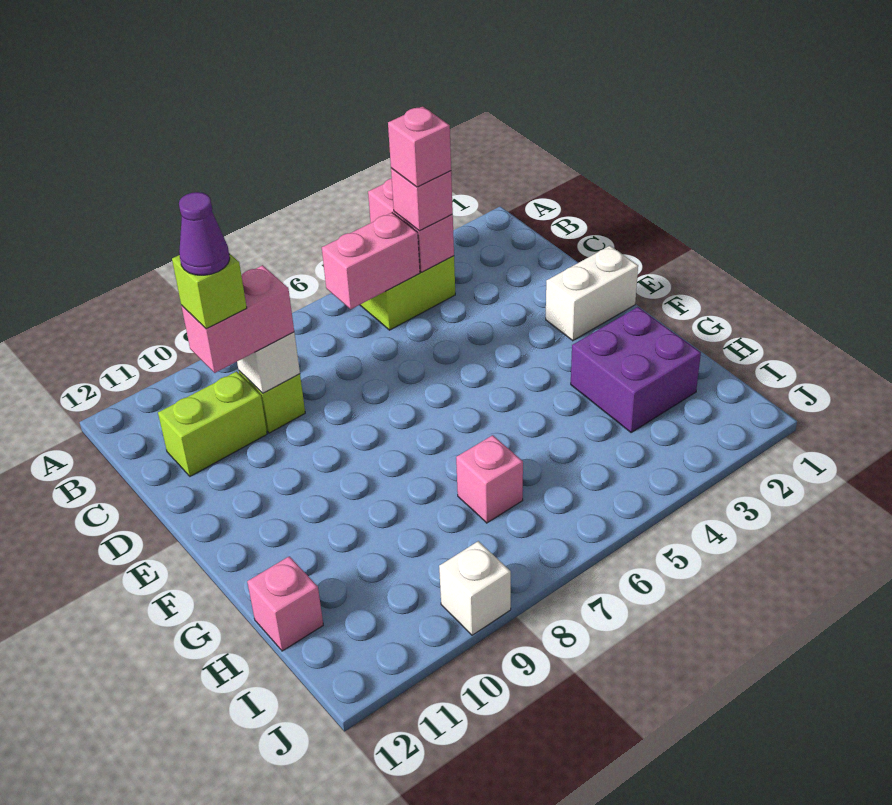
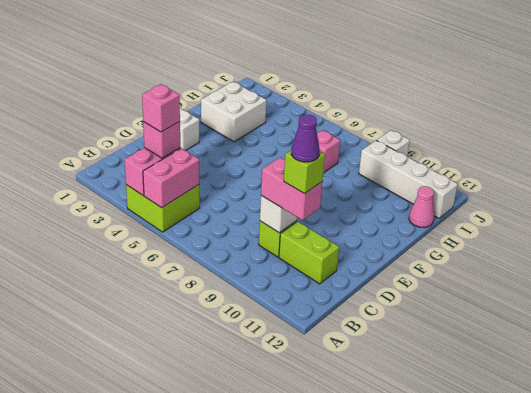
pink brick B5:B6 level 2 -> pink brick A5:B5 level 2
purple brick G2:H3 level 1 -> white brick G2:H3 level 1
pink brick H12 level 1 -> pink cone H12 level 1
none -> white brick I9:I12 level 1

